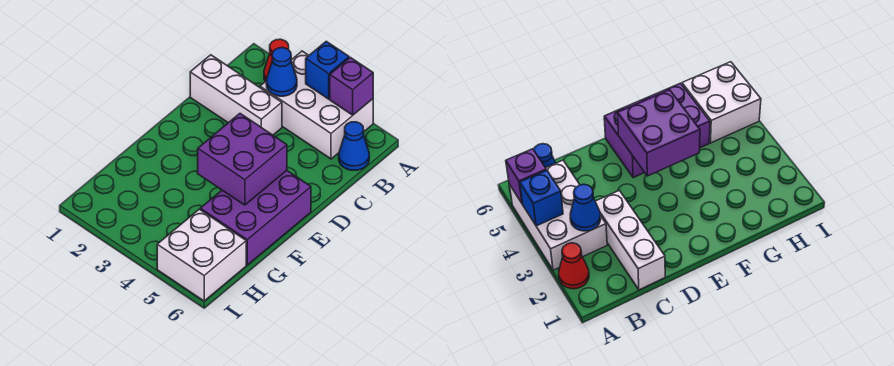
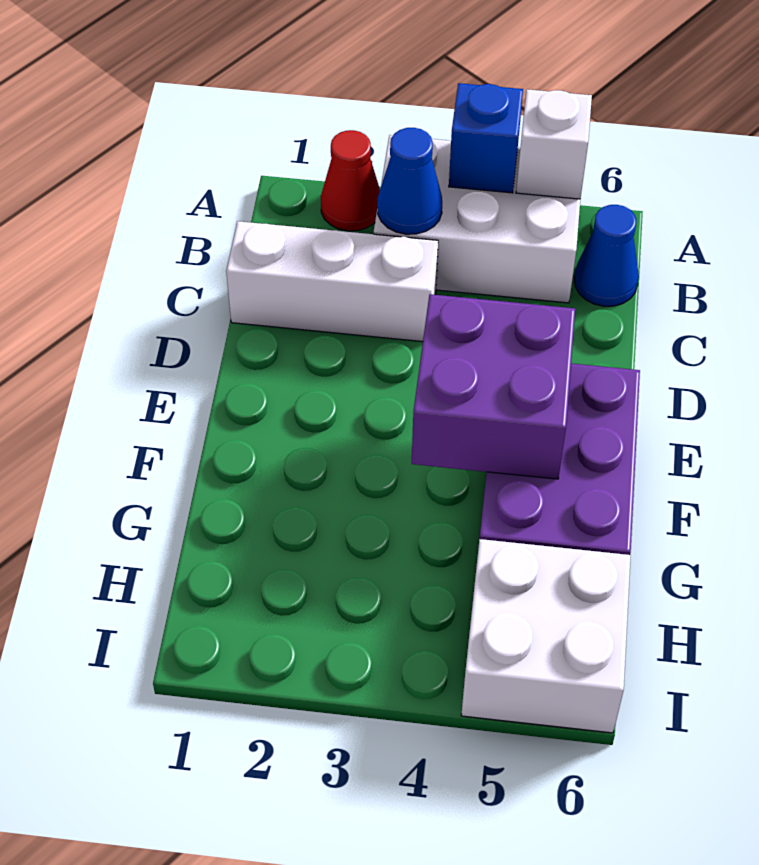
purple brick A5 level 2 -> white brick A5 level 2

